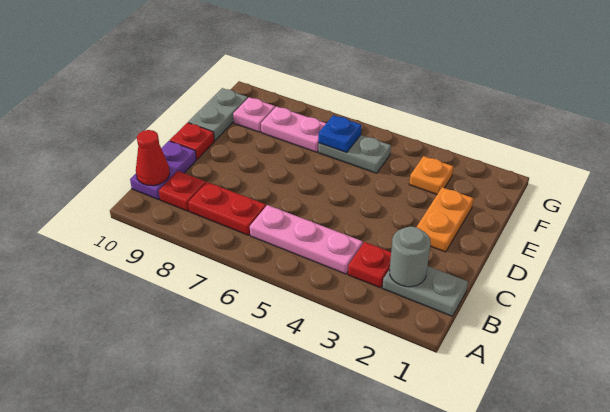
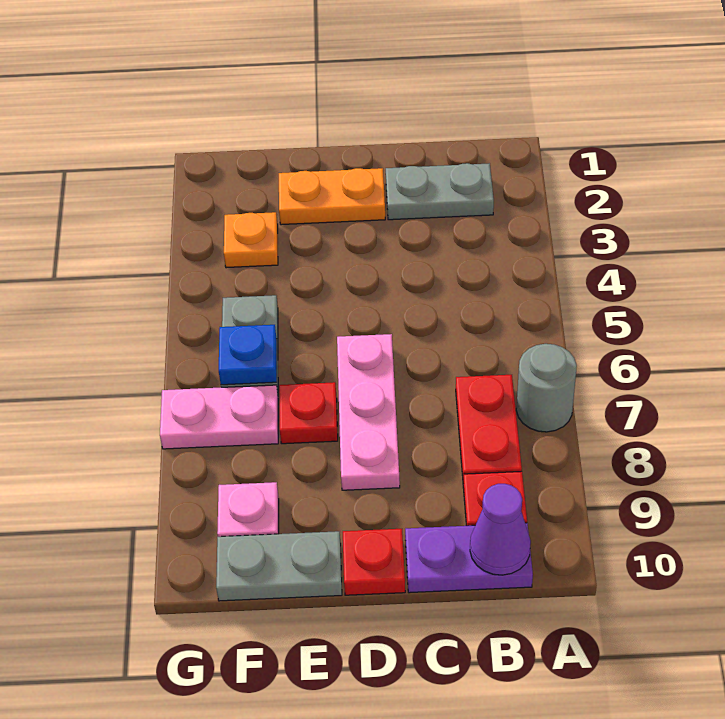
grey plate B1:B2 level 1 -> grey plate B2:C2 level 1
grey round brick B2 level 2 -> grey round brick A7 level 1
red plate B3 level 1 -> red plate E7 level 1
pink plate B4:B6 level 1 -> pink plate D6:D8 level 1
red cone B10 level 2 -> purple cone B10 level 2
pink plate F7:F8 level 1 -> pink plate F7:G7 level 1

